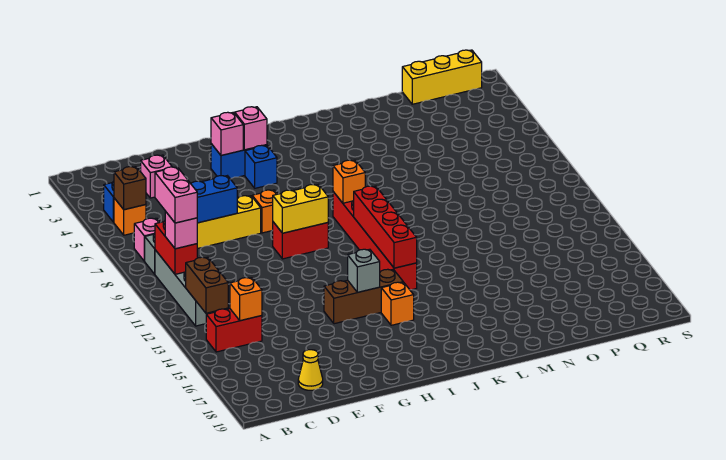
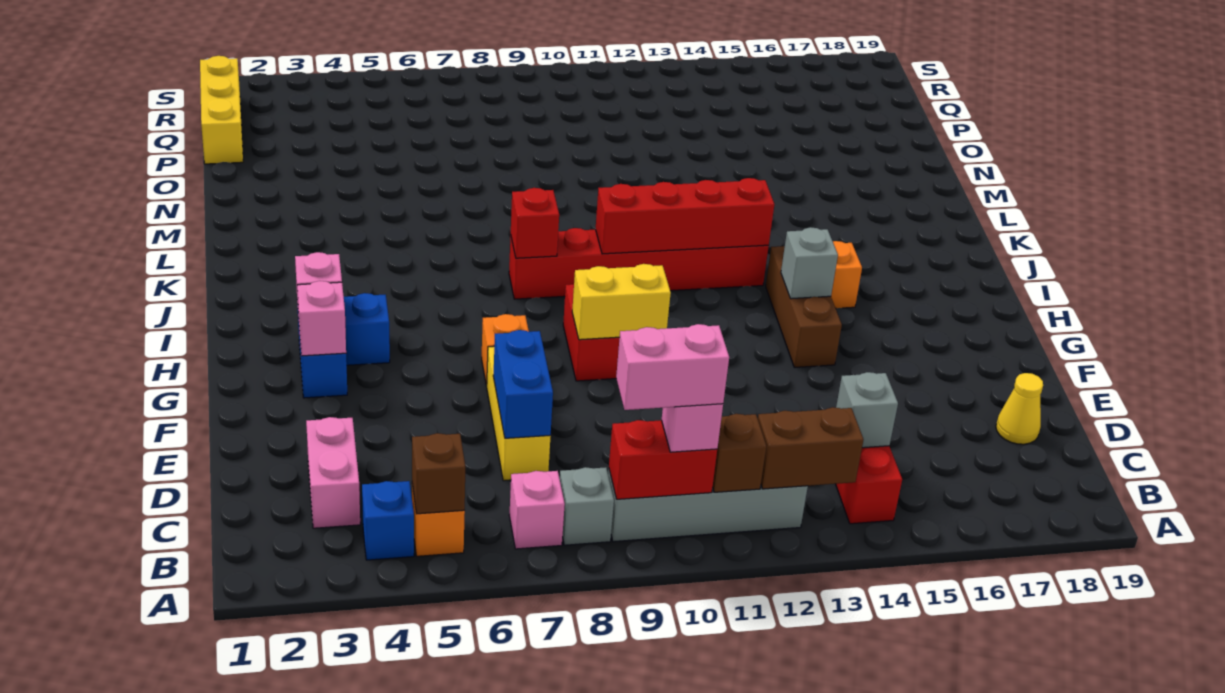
none -> brown brick B11 level 2
orange brick C14 level 2 -> grey brick C14 level 2
pink brick D3 level 1 -> pink brick C3:D3 level 1
yellow brick G9:H9 level 2 -> yellow brick G9:G10 level 2
orange brick J8 level 2 -> red brick J8 level 2

